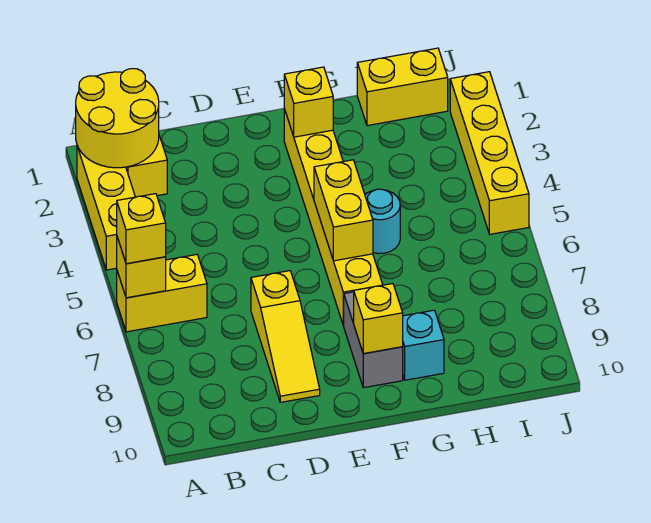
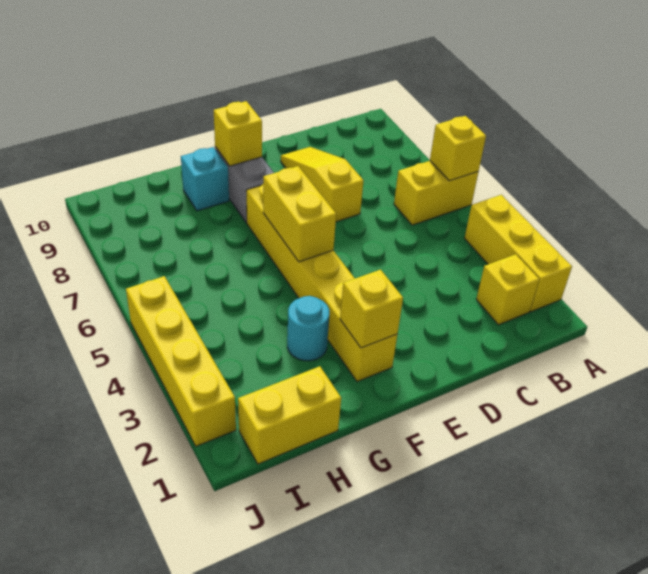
yellow round brick A1:B2 level 2 -> none
yellow brick A6 level 3 -> none
cyan round brick G5 level 1 -> cyan round brick G3 level 1

